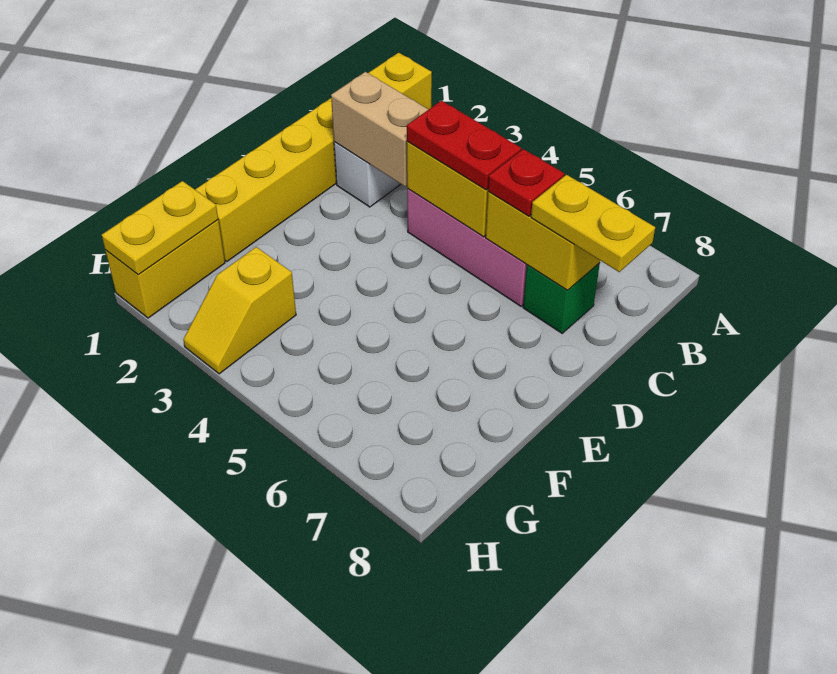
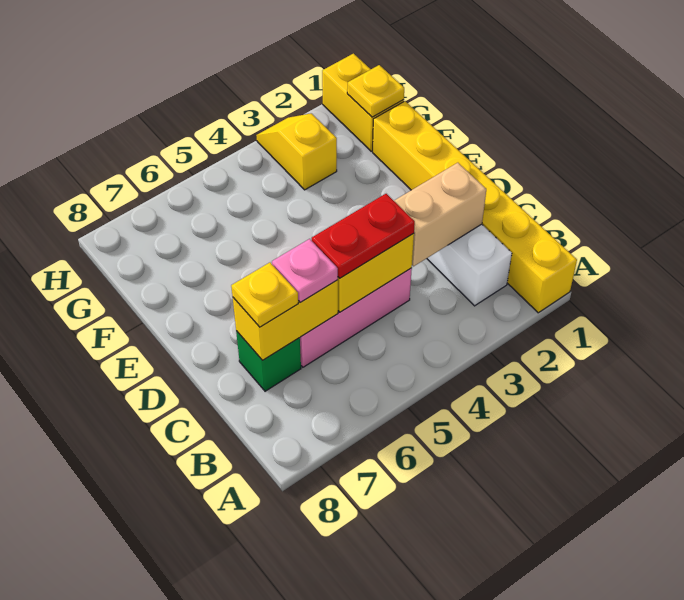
red plate C6 level 3 -> pink plate C6 level 3
yellow plate C7:C8 level 3 -> yellow plate C7 level 3
yellow plate G1:H1 level 2 -> yellow plate G1 level 2

